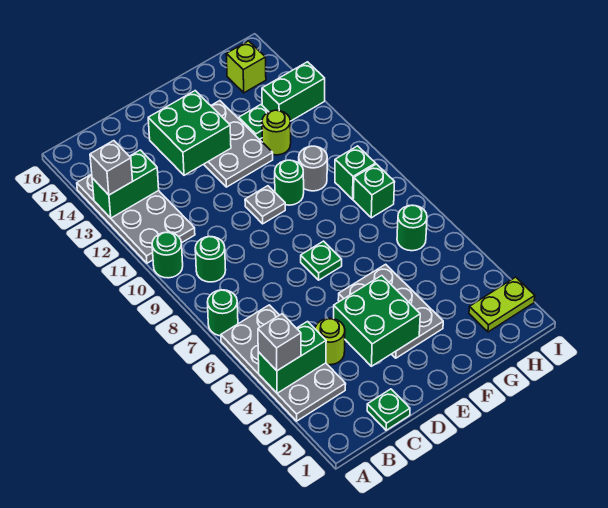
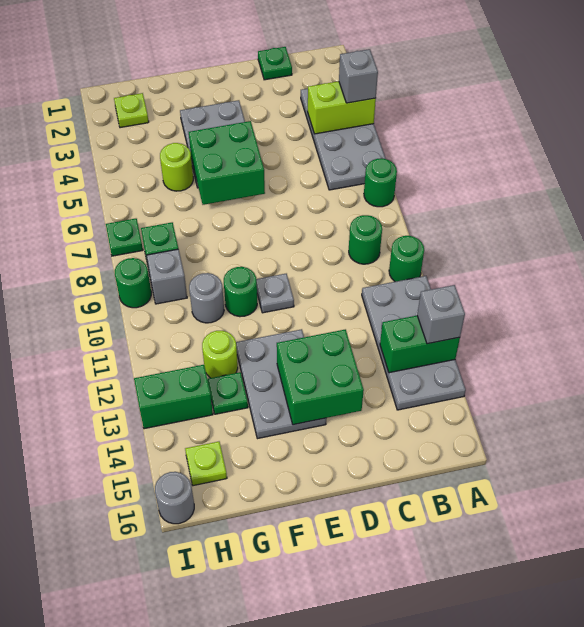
green brick A4:B4 level 2 -> lime brick A4:B4 level 2
lime round brick C4 level 1 -> lime round brick G5 level 1
green brick D3:E4 level 2 -> green brick E5:F6 level 2
green plate E7 level 1 -> green plate I7 level 1
lime plate H2:I2 level 1 -> lime plate H2 level 1
green round brick H6 level 1 -> green round brick I9 level 1
green brick H9 level 1 -> grey brick H9 level 1
lime brick H15 level 1 -> lime plate H15 level 1
none -> grey round brick I16 level 1

